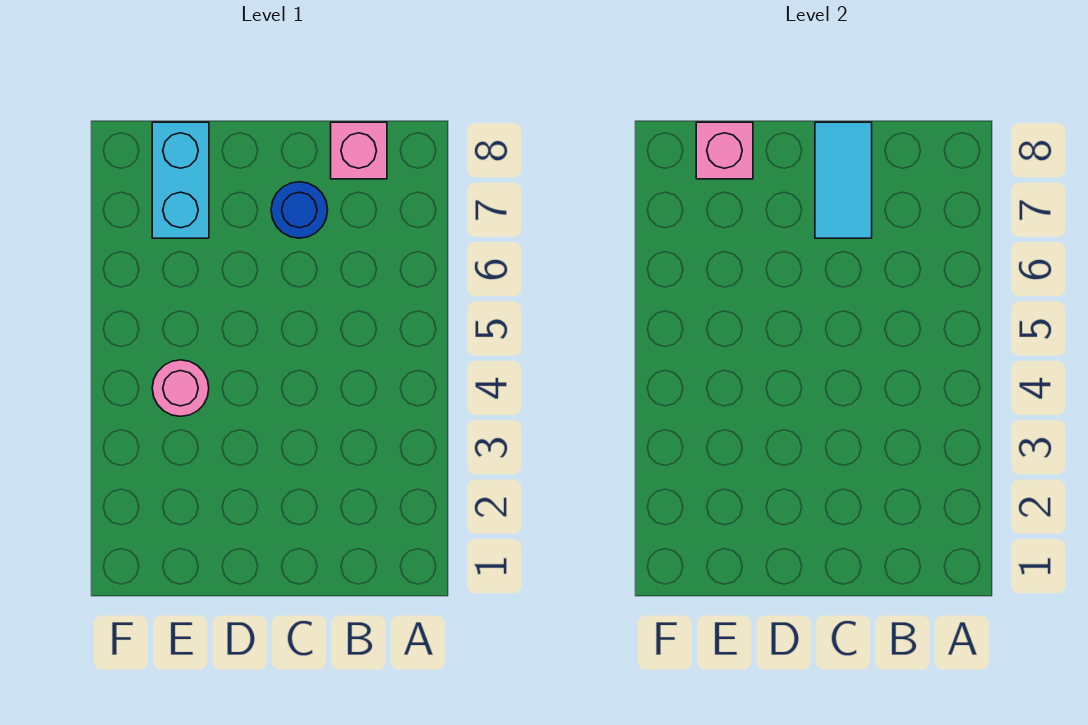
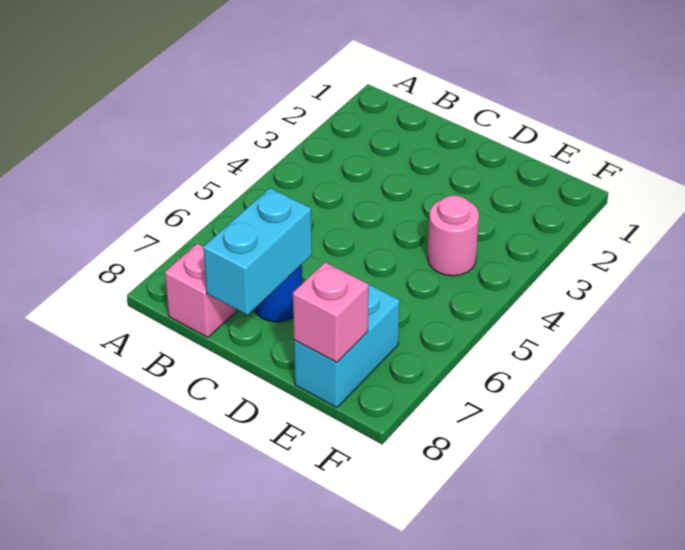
cyan tile C7:C8 level 2 -> cyan brick C7:C8 level 2

